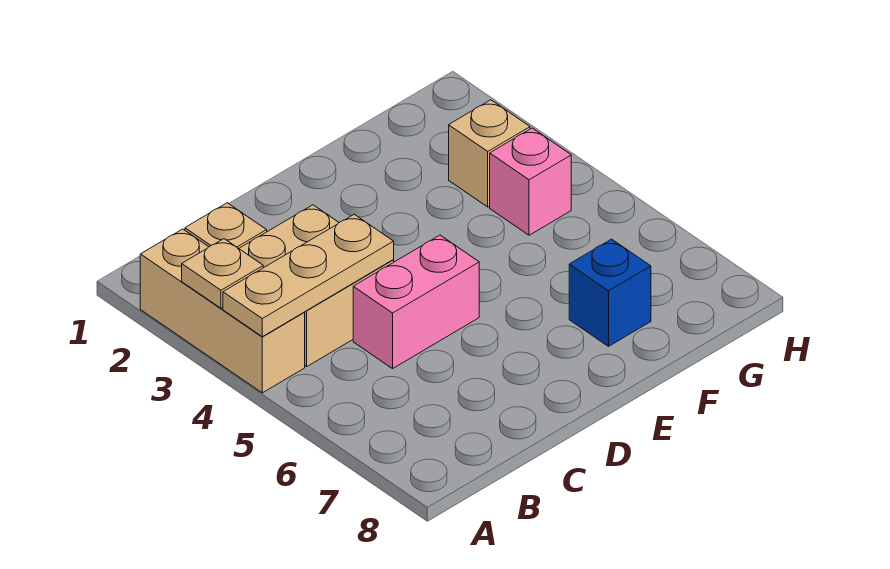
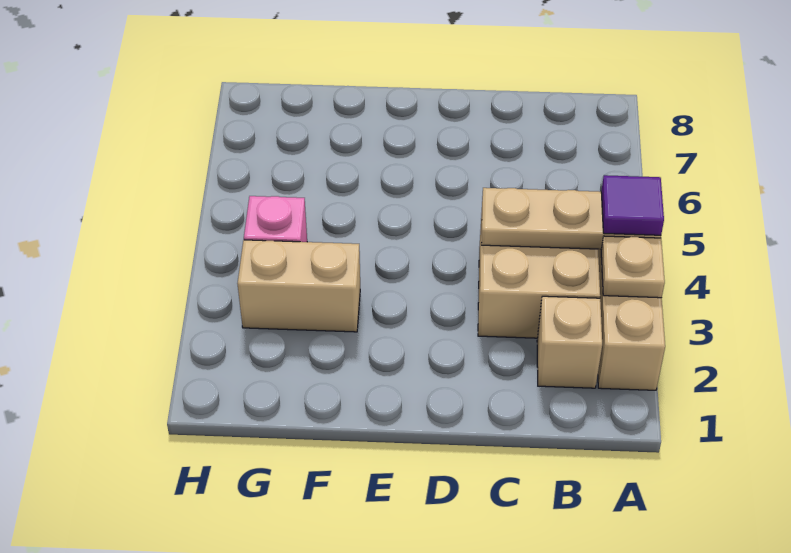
none -> purple tile A4 level 3
pink brick C5:D5 level 1 -> none
blue brick F7 level 1 -> none
tan brick G3 level 1 -> tan brick F3:G3 level 1

